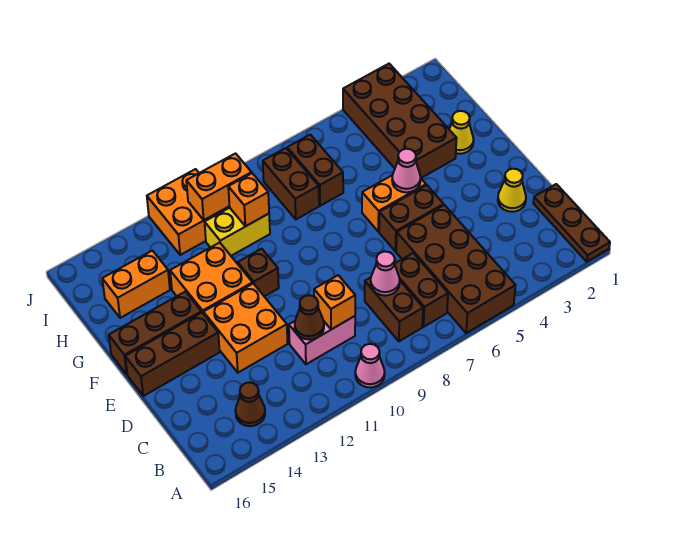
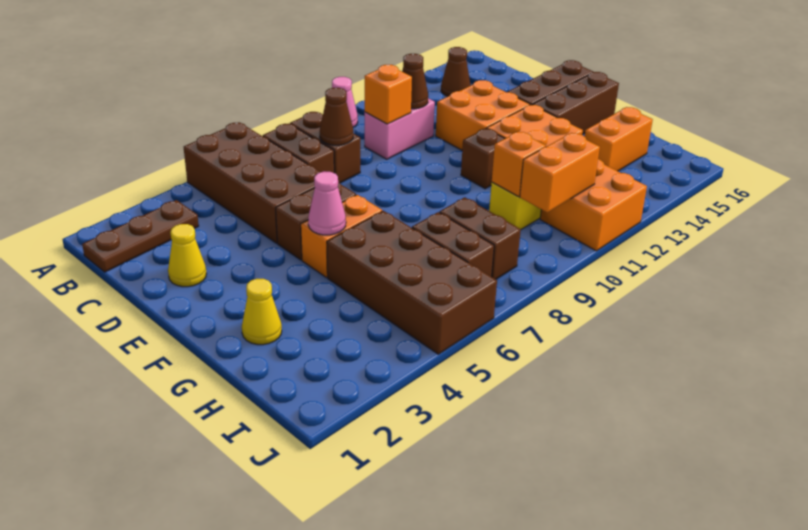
brown plate A1:C1 level 1 -> brown plate B1:B3 level 1
pink cone C8 level 2 -> brown cone C8 level 2
brown brick G3:J4 level 1 -> brown brick G5:J6 level 1

